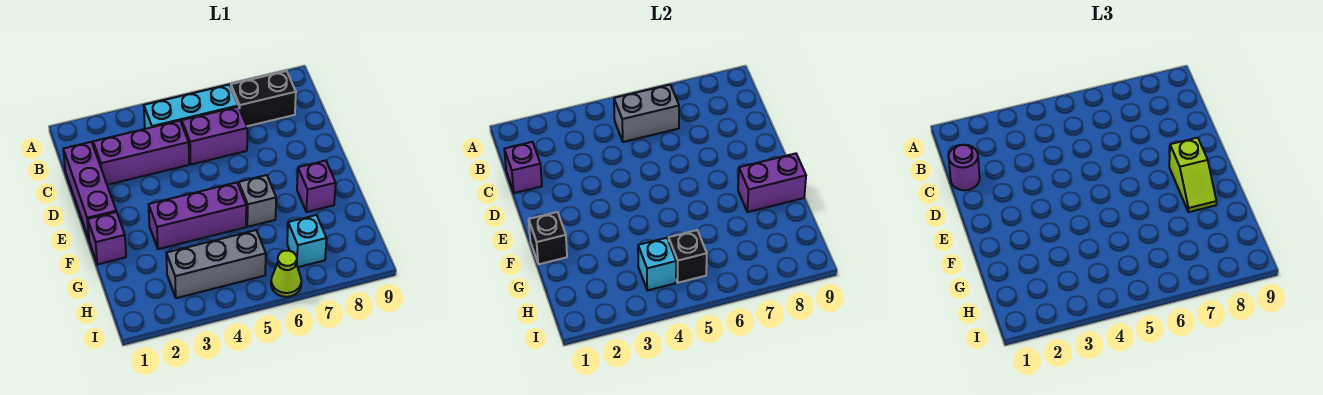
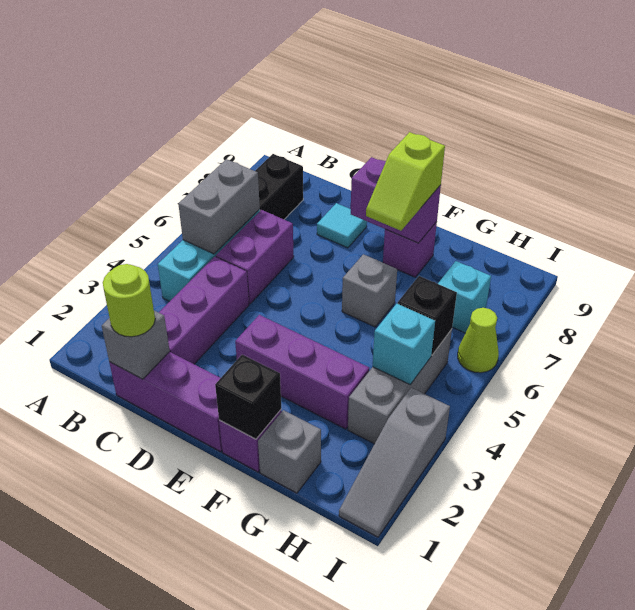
purple brick C1 level 2 -> grey brick C1 level 2
purple round brick C1 level 3 -> lime round brick C1 level 3
none -> cyan tile D8 level 1
lime slope E8:F8 level 3 top E -> lime slope F7:F8 level 3 top 8
purple brick F3:F5 level 1 -> purple brick E3:G3 level 1
purple brick F8:F9 level 2 -> purple brick E8:F8 level 2
none -> grey brick G1 level 1
none -> grey slope I1:I3 level 1 top 3

